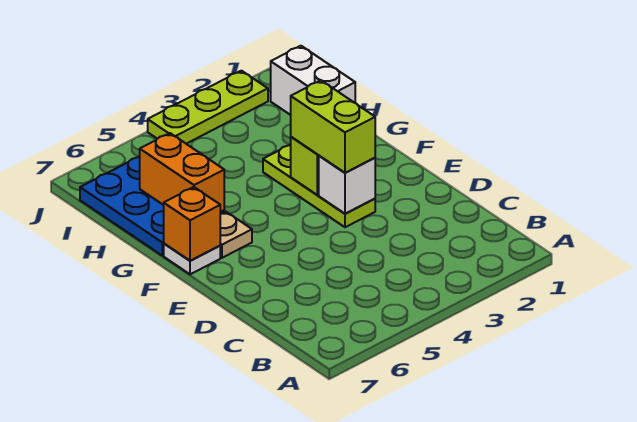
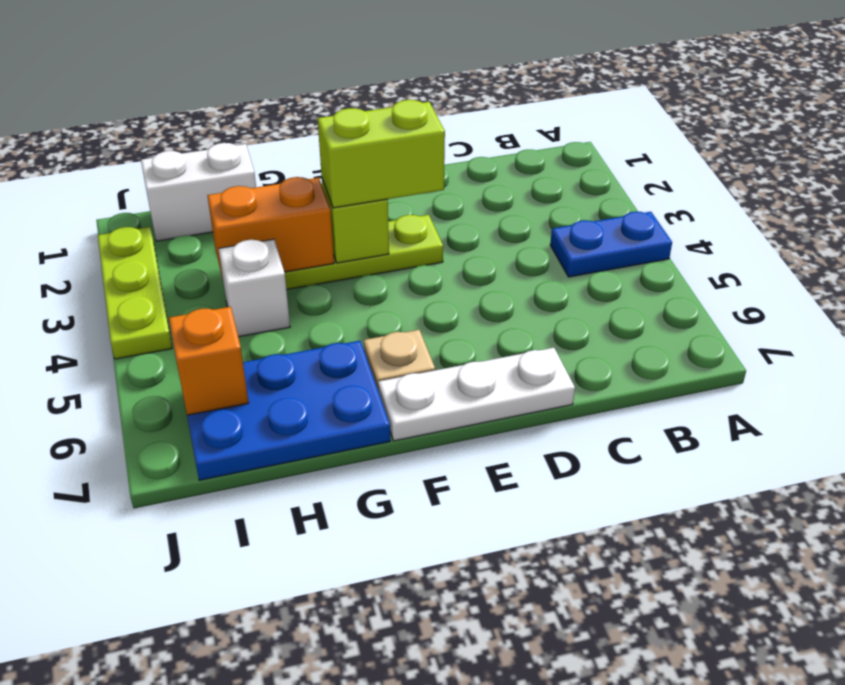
none -> blue plate A4:B4 level 1
white brick E3 level 2 -> white brick H4 level 1
white plate F7 level 1 -> white plate D7:F7 level 1
orange brick F7 level 2 -> orange brick I6 level 2
orange brick G6:H6 level 2 -> orange brick G3:H3 level 2

